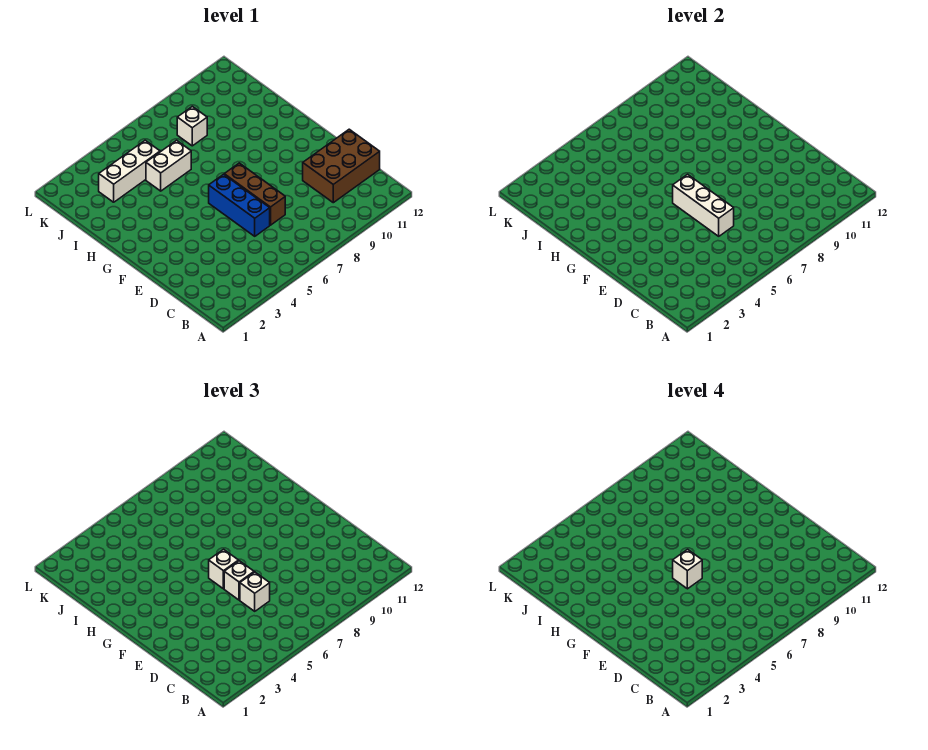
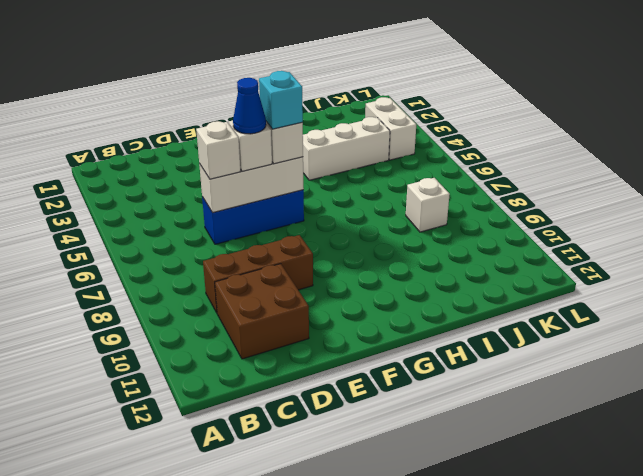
brown brick C10:D12 level 1 -> brown brick C10:D11 level 1
brown brick D7:F7 level 1 -> brown brick C9:E9 level 1
none -> blue cone E6 level 4
white brick F6 level 4 -> cyan brick F6 level 4
white brick I5:I6 level 1 -> white brick K3:K4 level 1
white brick J3:J5 level 1 -> white brick H4:J4 level 1

